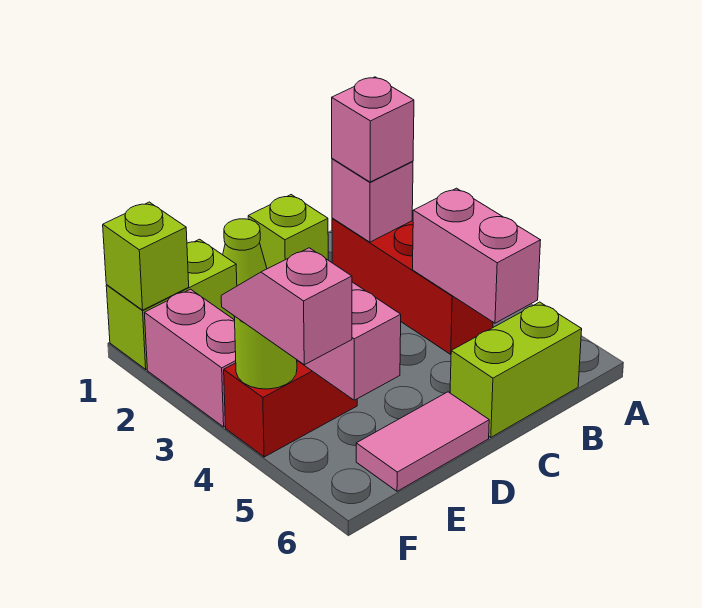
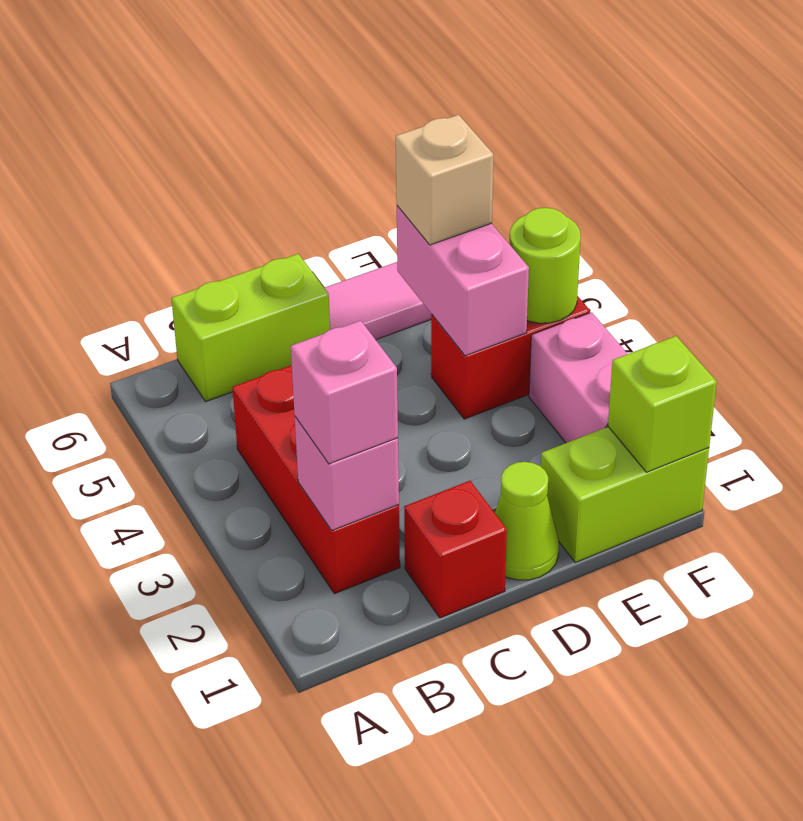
pink brick B4:B5 level 2 -> none
lime brick C1 level 1 -> red brick C1 level 1
none -> tan brick E5 level 3
pink slope F4:F5 level 3 top 5 -> none

